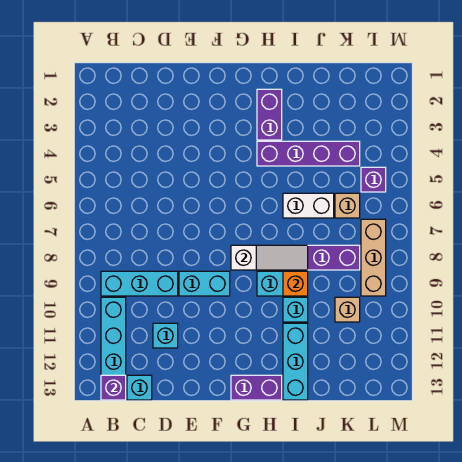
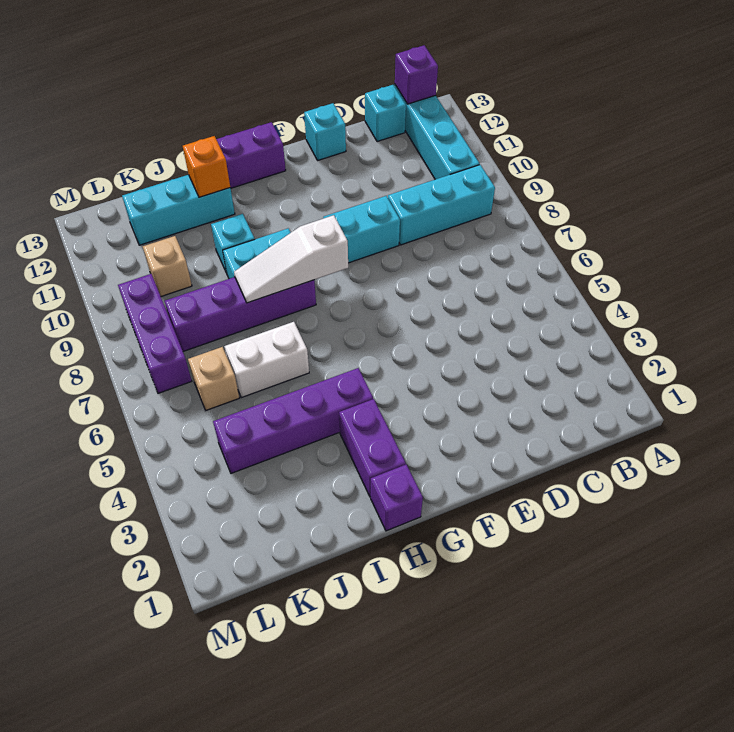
cyan brick D11 level 1 -> cyan brick E13 level 1
orange brick I9 level 2 -> orange brick I12 level 2
cyan brick I11:I13 level 1 -> cyan brick I12:K12 level 1
purple brick L5 level 1 -> purple brick H1 level 1
tan brick L7:L9 level 1 -> purple brick L7:L9 level 1

